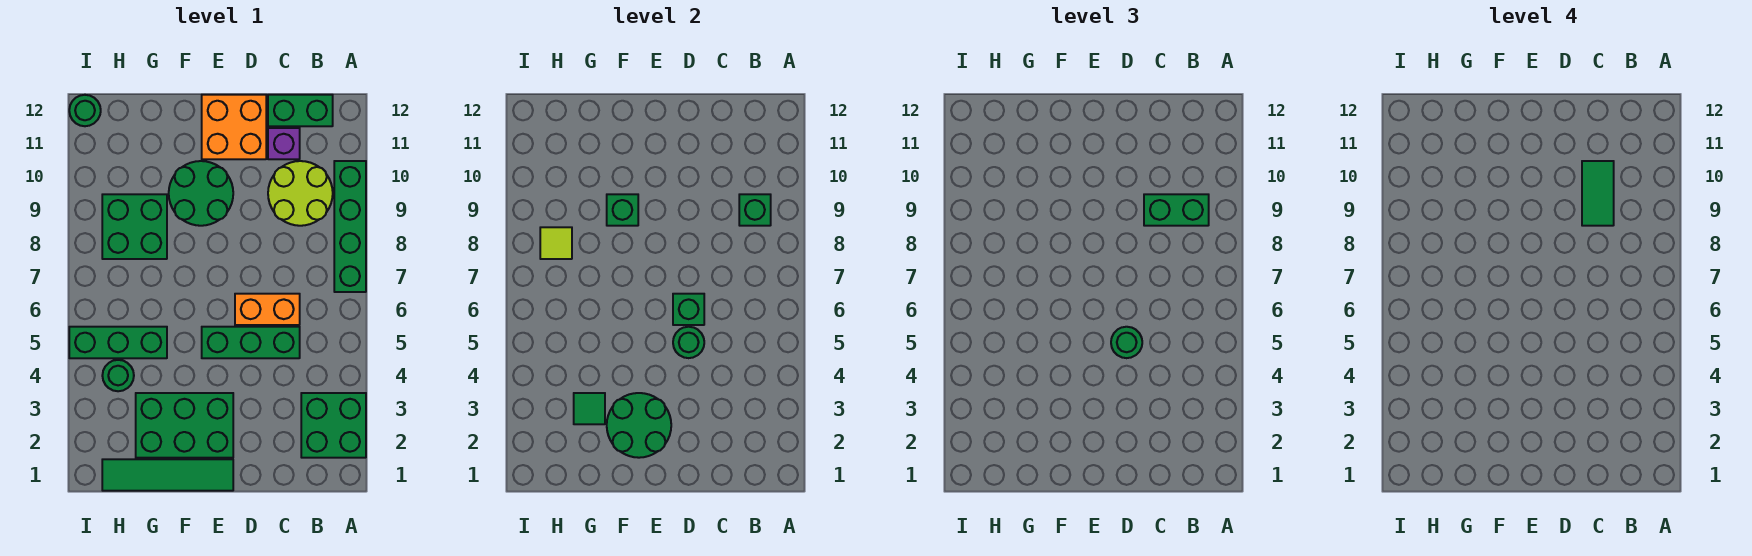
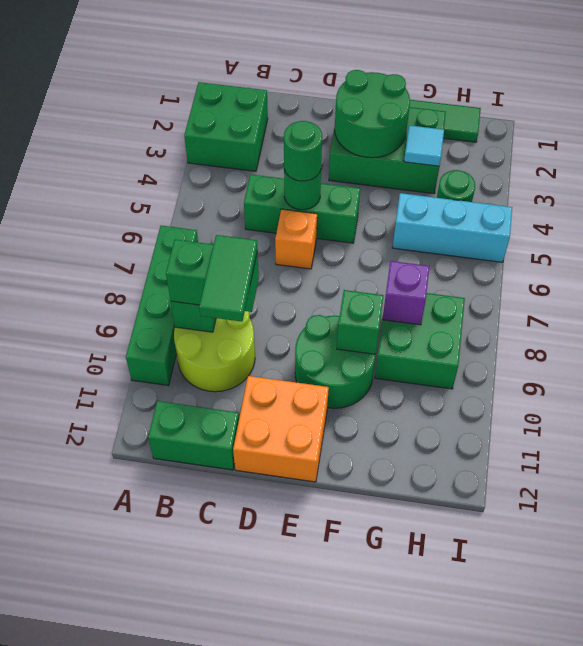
orange brick C6:D6 level 1 -> orange brick D6 level 1
purple brick C11 level 1 -> purple brick G8 level 2
green brick D6 level 2 -> none
green tile G3 level 2 -> cyan tile G3 level 2
green brick G5:I5 level 1 -> cyan brick G5:I5 level 1
lime tile H8 level 2 -> none
green round brick I12 level 1 -> none

